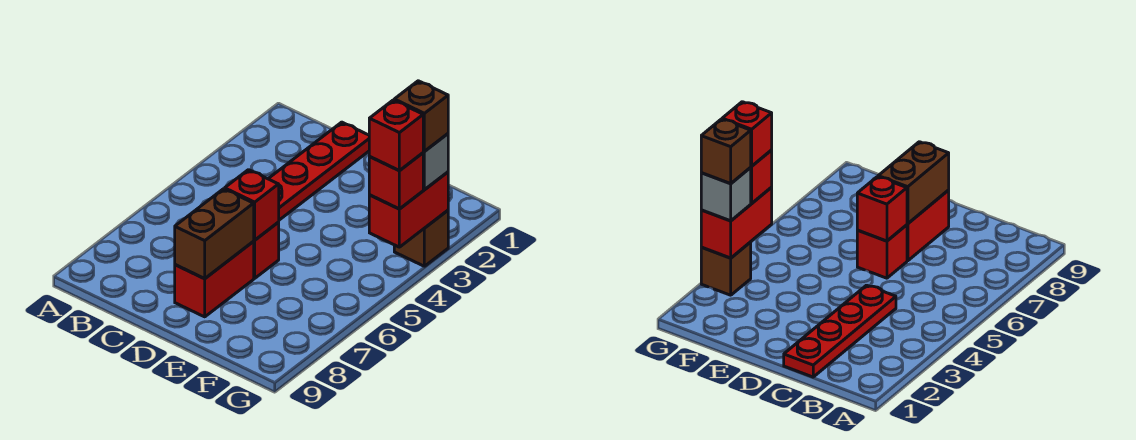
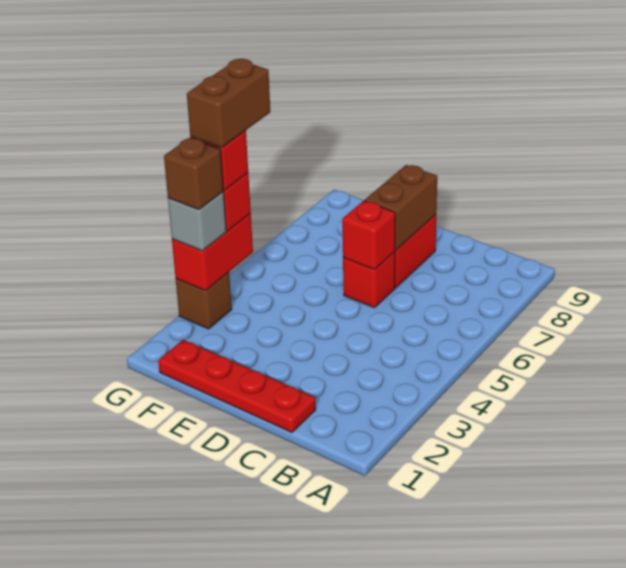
red plate C1:C4 level 1 -> red plate C1:F1 level 1
none -> brown brick G4:G5 level 5

